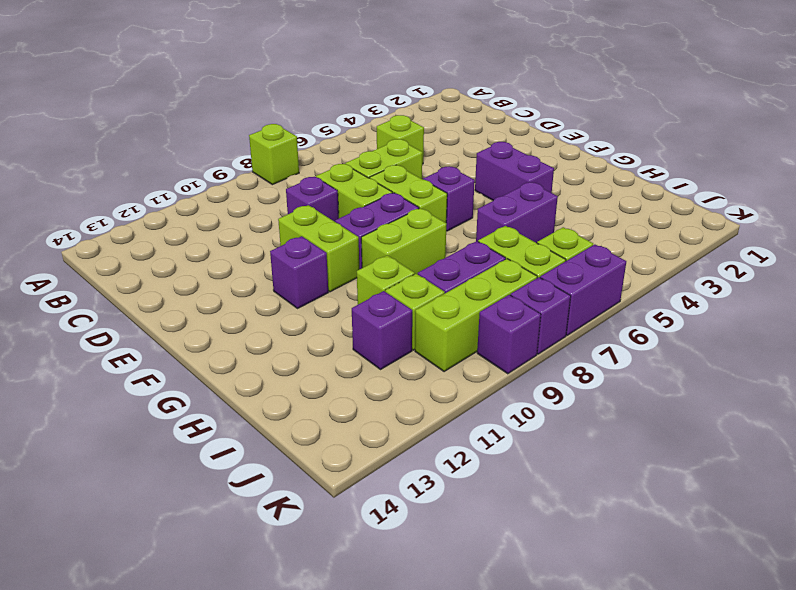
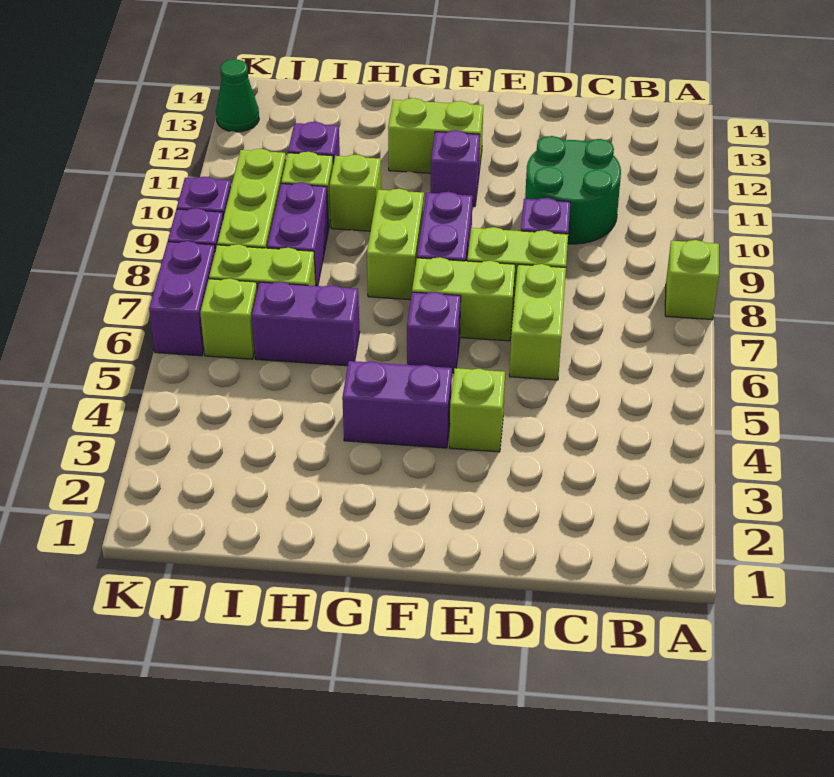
lime brick C5 level 1 -> lime brick E4 level 1
none -> green round brick C10:D11 level 1
lime brick E10:F10 level 1 -> lime brick F12:G12 level 1
purple brick H5:H6 level 1 -> purple brick H6:I6 level 1
none -> green cone K13 level 1

